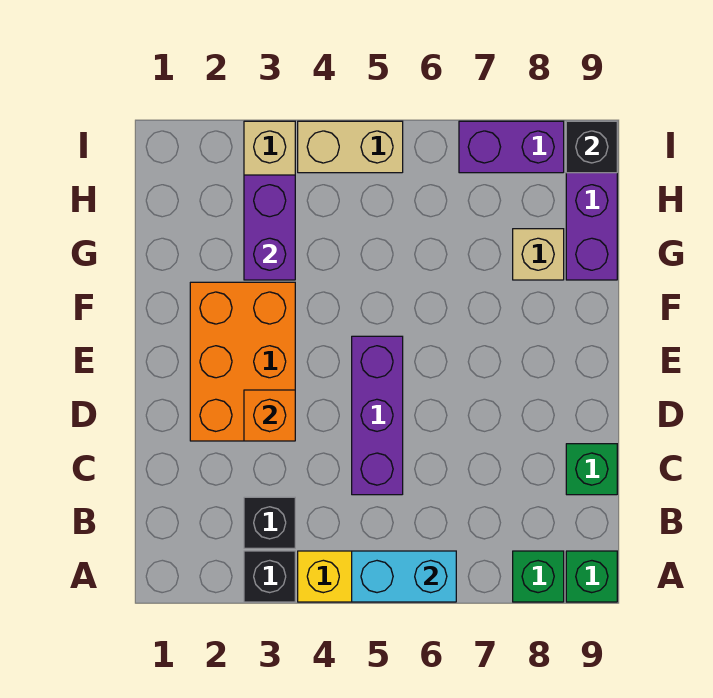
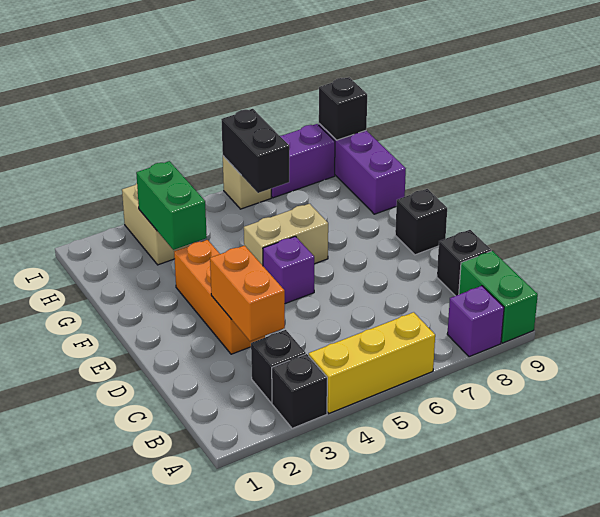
cyan brick A5:A6 level 2 -> none
green brick A8 level 1 -> purple brick A8 level 1
green brick A9 level 1 -> green brick A9:B9 level 1
purple brick C5:E5 level 1 -> purple brick E5 level 1
green brick C9 level 1 -> black brick C9 level 1
orange brick D2:F3 level 1 -> orange brick D3:F3 level 1
orange brick D3 level 2 -> orange brick C3:D3 level 2
none -> black brick E9 level 1
purple brick G3:H3 level 2 -> green brick G3:H3 level 2
tan brick G8 level 1 -> tan brick I6 level 1
none -> black brick H6:I6 level 2
tan brick I4:I5 level 1 -> tan brick F5:F6 level 1

